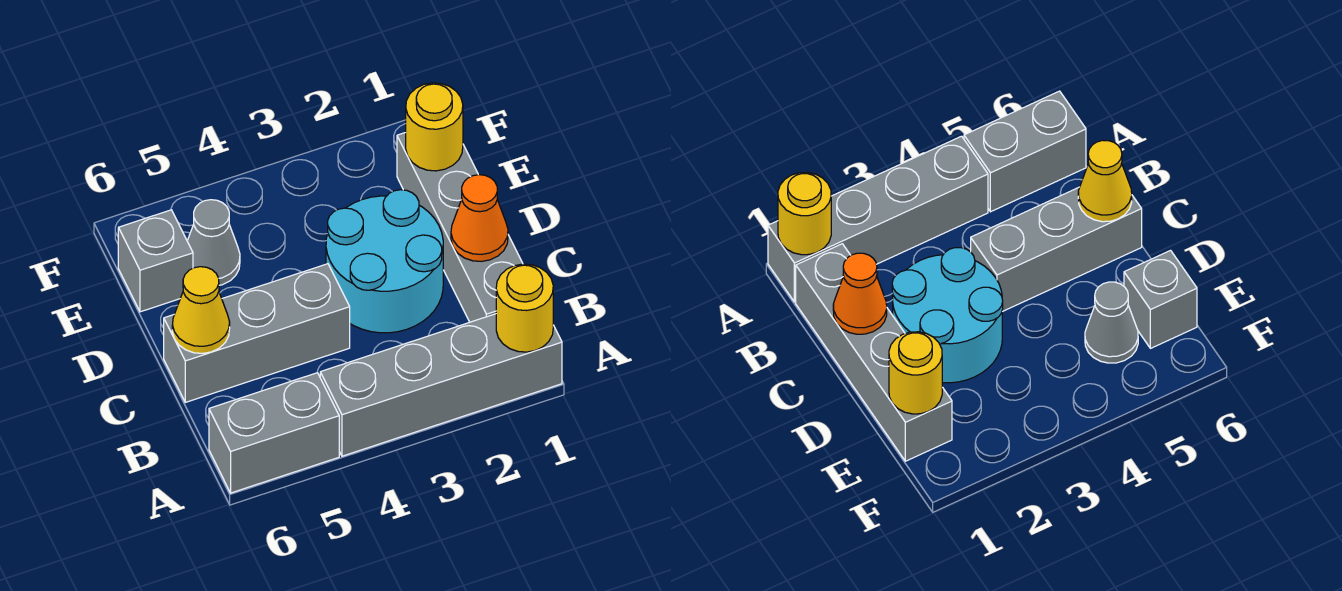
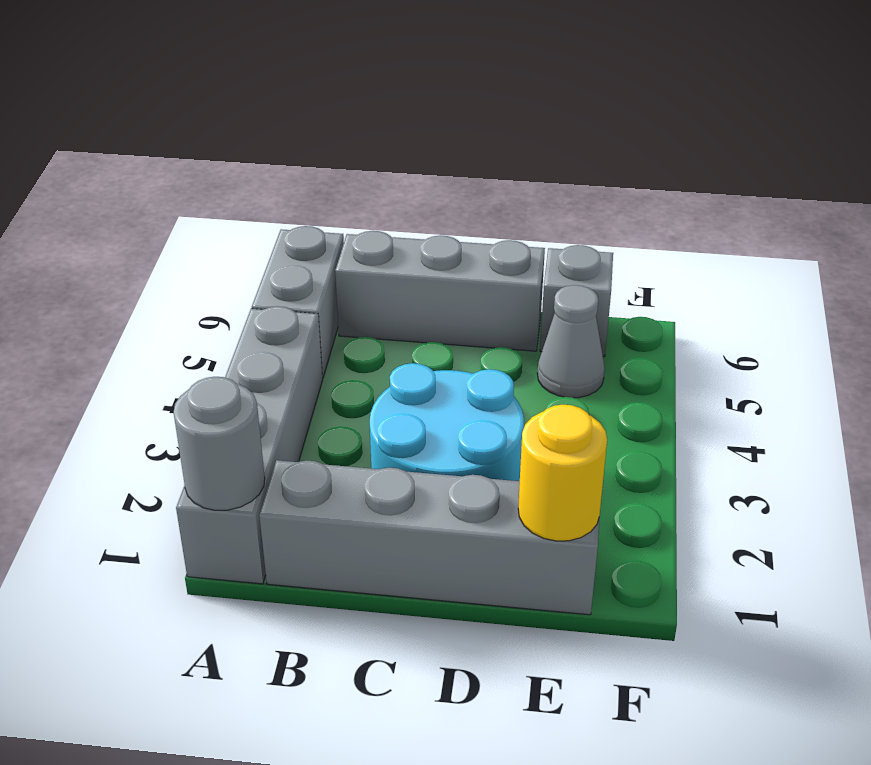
yellow round brick A1 level 2 -> grey round brick A1 level 2
orange cone C1 level 2 -> none
grey brick C4:C6 level 1 -> grey brick B6:D6 level 1
yellow cone C6 level 2 -> none

